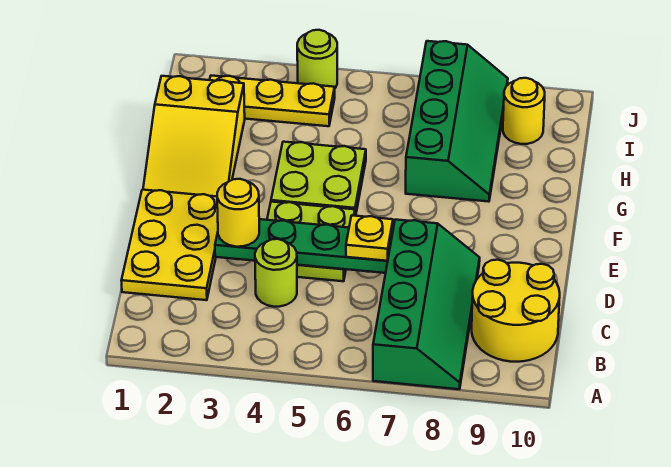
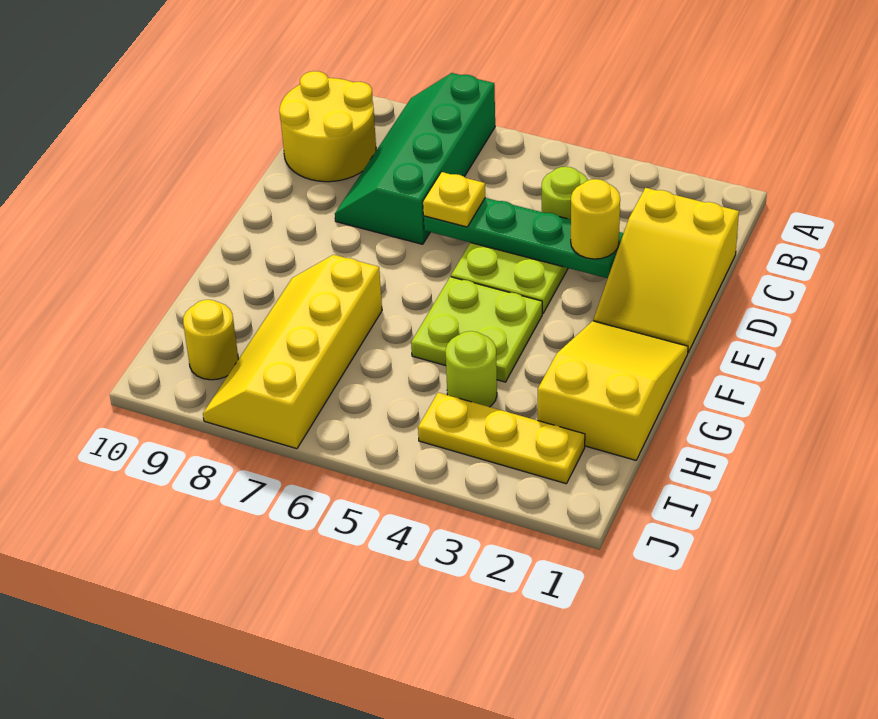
yellow plate C1:E2 level 1 -> yellow slope C1:E2 level 1 top C
green slope G7:J8 level 1 top 7 -> yellow slope G7:J8 level 1 top 7
lime round brick J4 level 1 -> lime round brick H4 level 1

